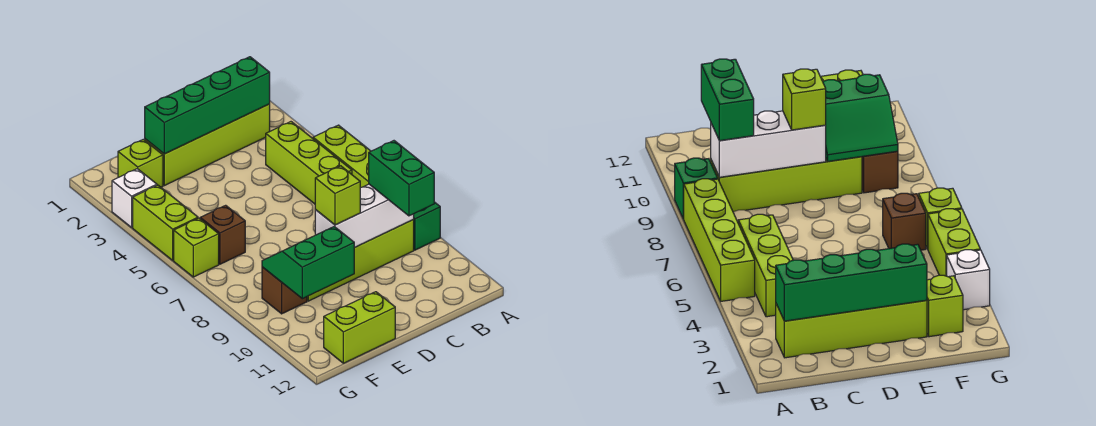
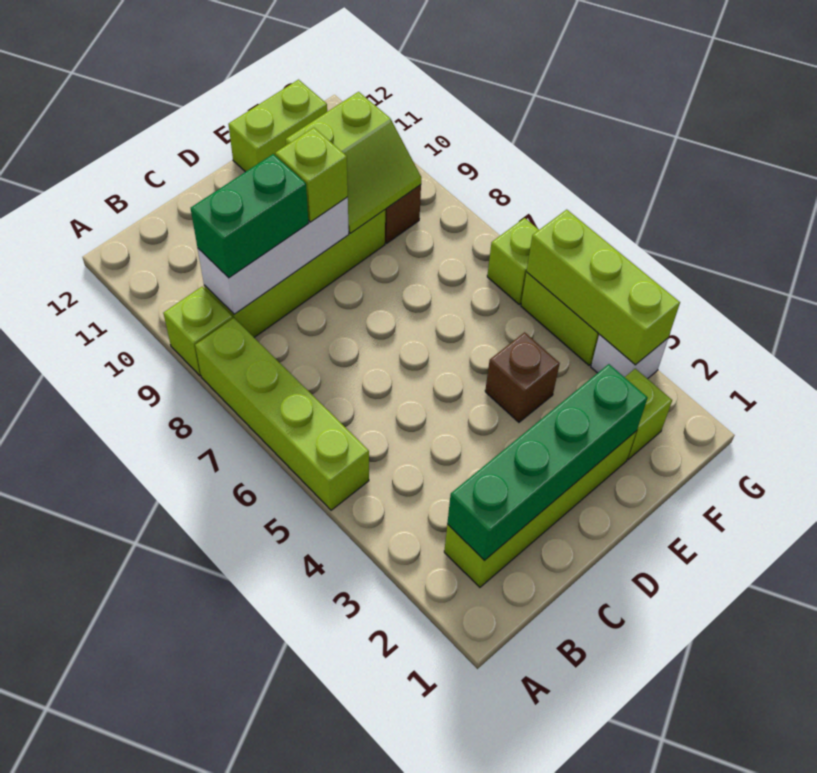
green brick A9 level 1 -> lime brick A9 level 1
lime brick B4:B6 level 1 -> lime brick G3:G5 level 2
green brick B9:B10 level 3 -> green brick B9:C9 level 3
green slope E9:F10 level 2 top 10 -> lime slope E9:F10 level 2 top 10
brown brick F6 level 1 -> brown brick E4 level 1

